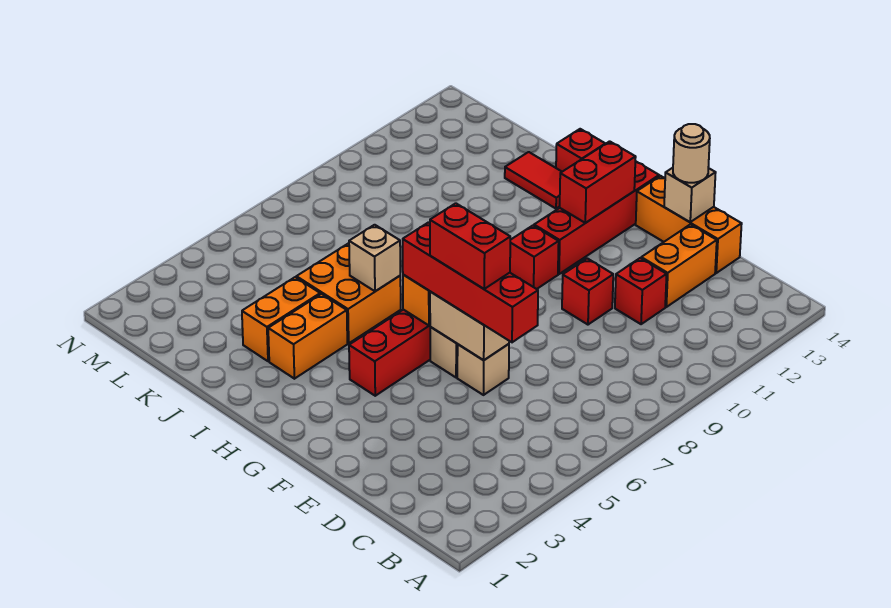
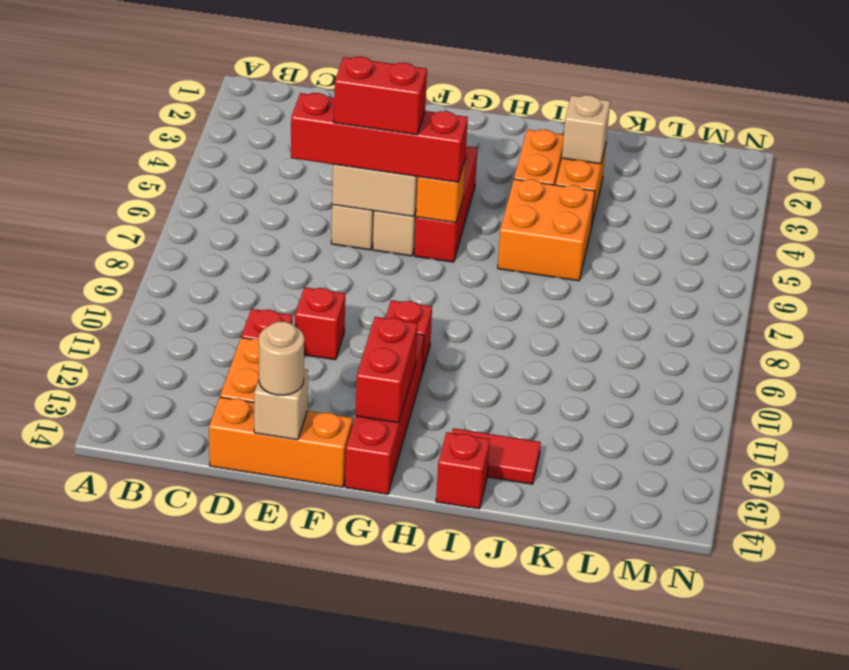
tan brick I6 level 2 -> tan brick J3 level 2

